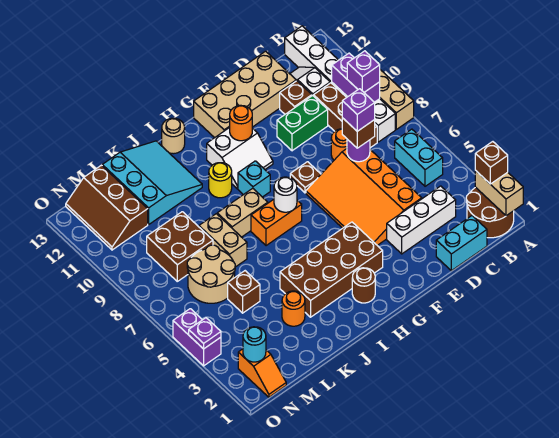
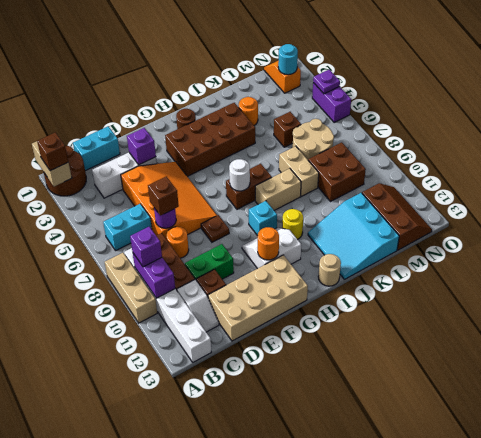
cyan brick B5:B6 level 1 -> cyan brick B6:C6 level 1
purple brick D7 level 4 -> purple brick E3 level 2
orange brick H7:I7 level 1 -> brown brick H7:I7 level 1

